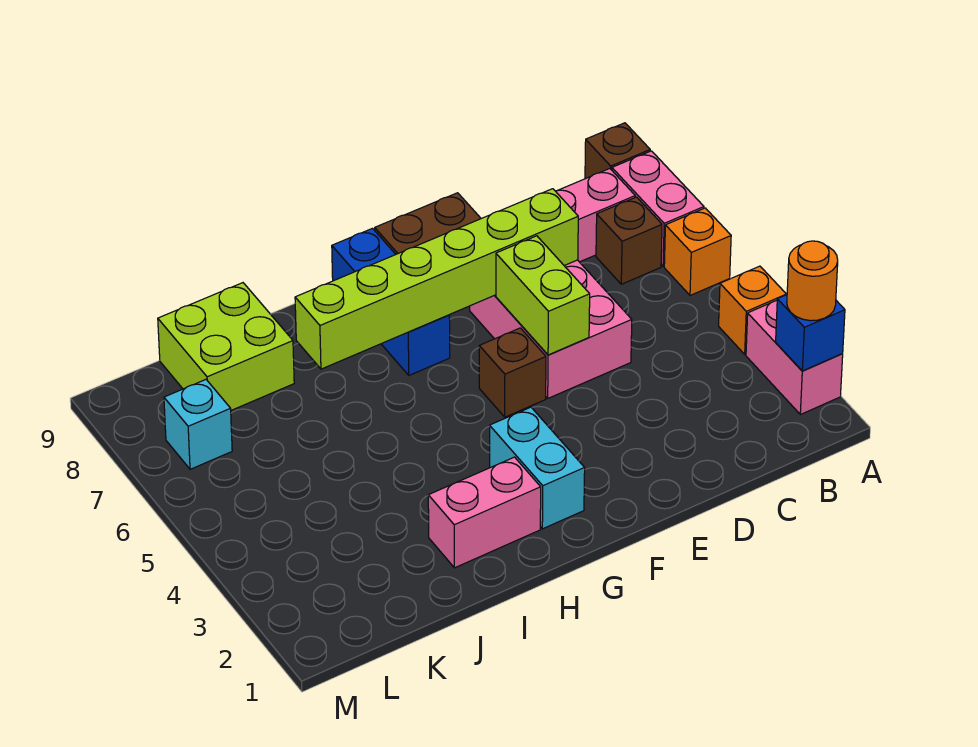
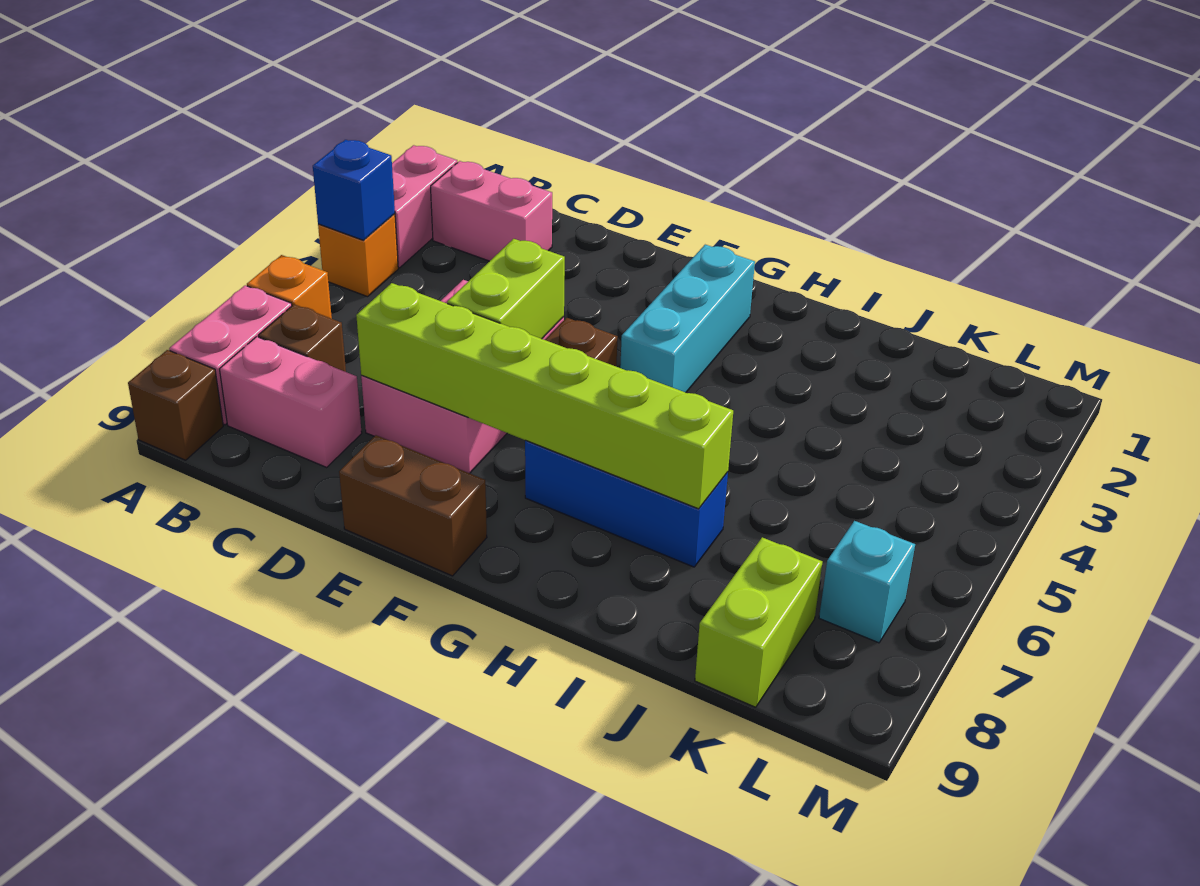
blue brick A2 level 2 -> blue brick A4 level 2
orange round brick A2 level 3 -> none
cyan brick G2:G3 level 1 -> cyan brick G2:G4 level 1
blue brick G7:G9 level 1 -> blue brick G7:I7 level 1
pink brick H2:I2 level 1 -> pink brick B2:C2 level 1
lime brick J8:K9 level 1 -> lime brick K8:K9 level 1

